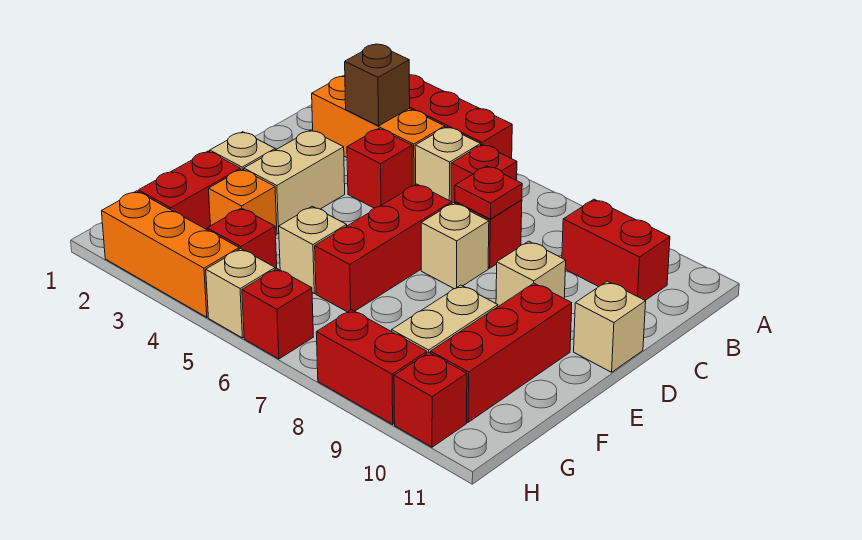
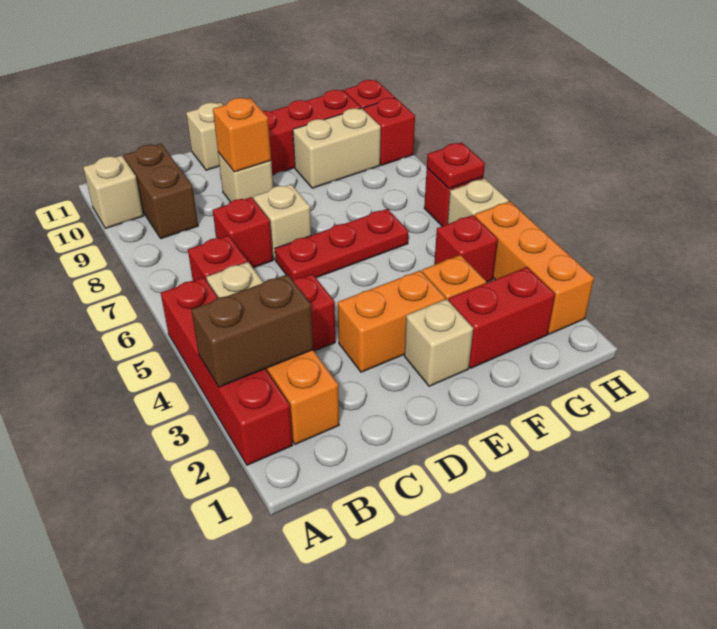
brown brick B3 level 2 -> brown brick A3:B3 level 2
red brick B9:B10 level 1 -> brown brick B9:B10 level 1
red plate C7 level 2 -> red plate H6 level 2
tan brick D3:E3 level 1 -> orange brick D3:E3 level 1
red brick D6:F6 level 1 -> red plate D6:F6 level 1
none -> orange brick D9 level 2
tan brick F5 level 1 -> tan brick A10 level 1
red brick H8:H9 level 1 -> red brick H9 level 1

